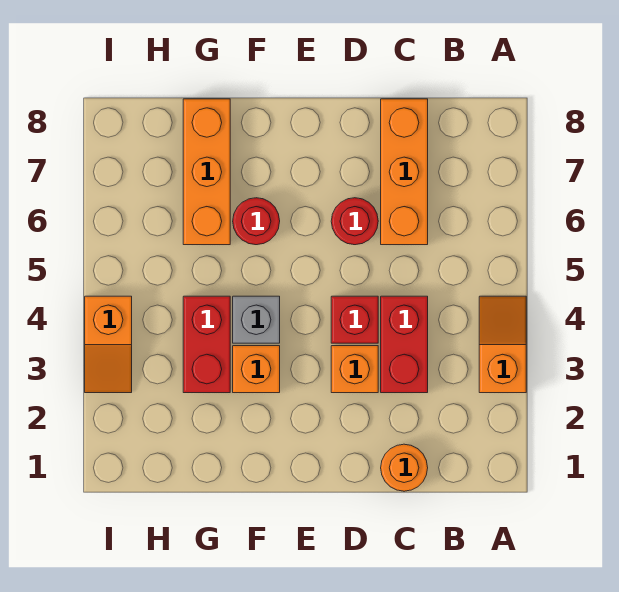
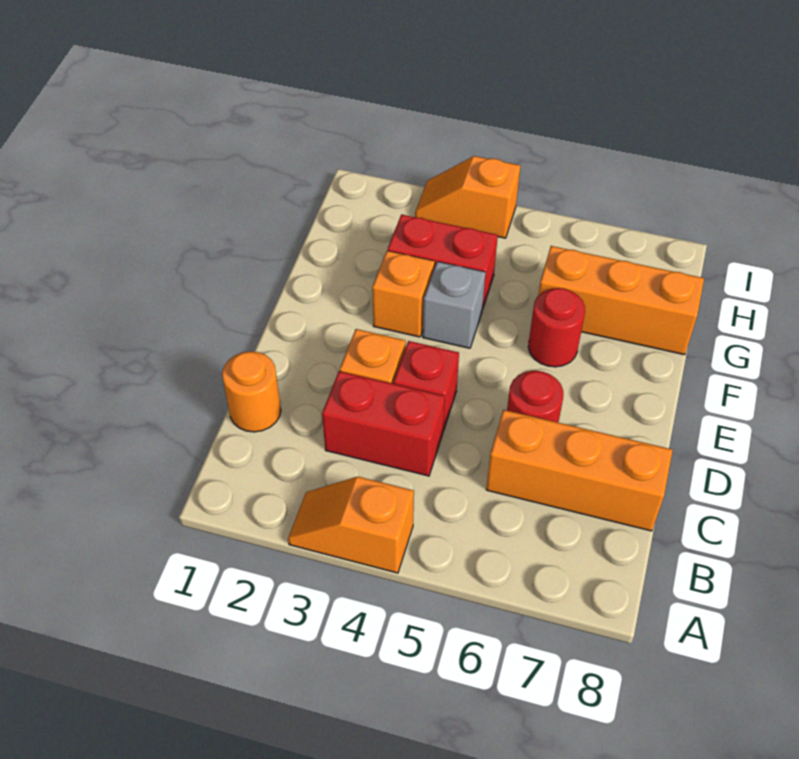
orange slope A3:A4 level 1 top 3 -> orange slope A3:A4 level 1 top 4

